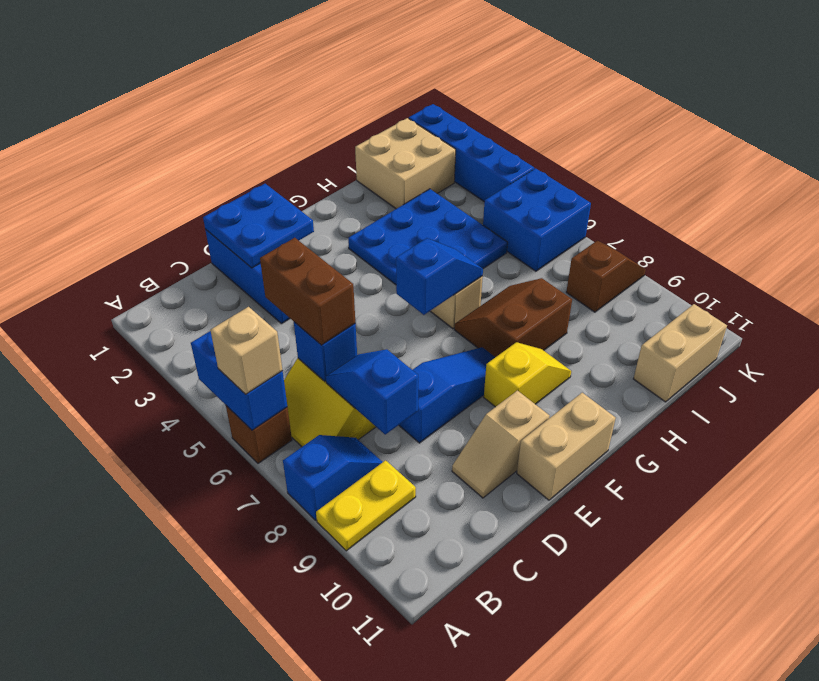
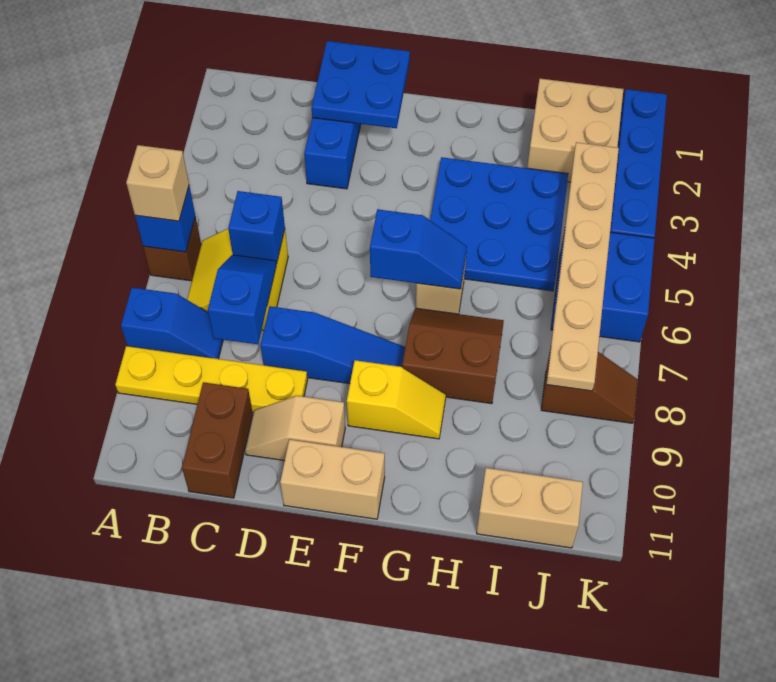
blue brick A5:A6 level 2 -> blue brick A6 level 2
yellow plate A9:B9 level 1 -> yellow plate A9:D9 level 1
brown brick C5:C6 level 3 -> brown brick C10:C11 level 1
none -> tan plate J3:J8 level 2

